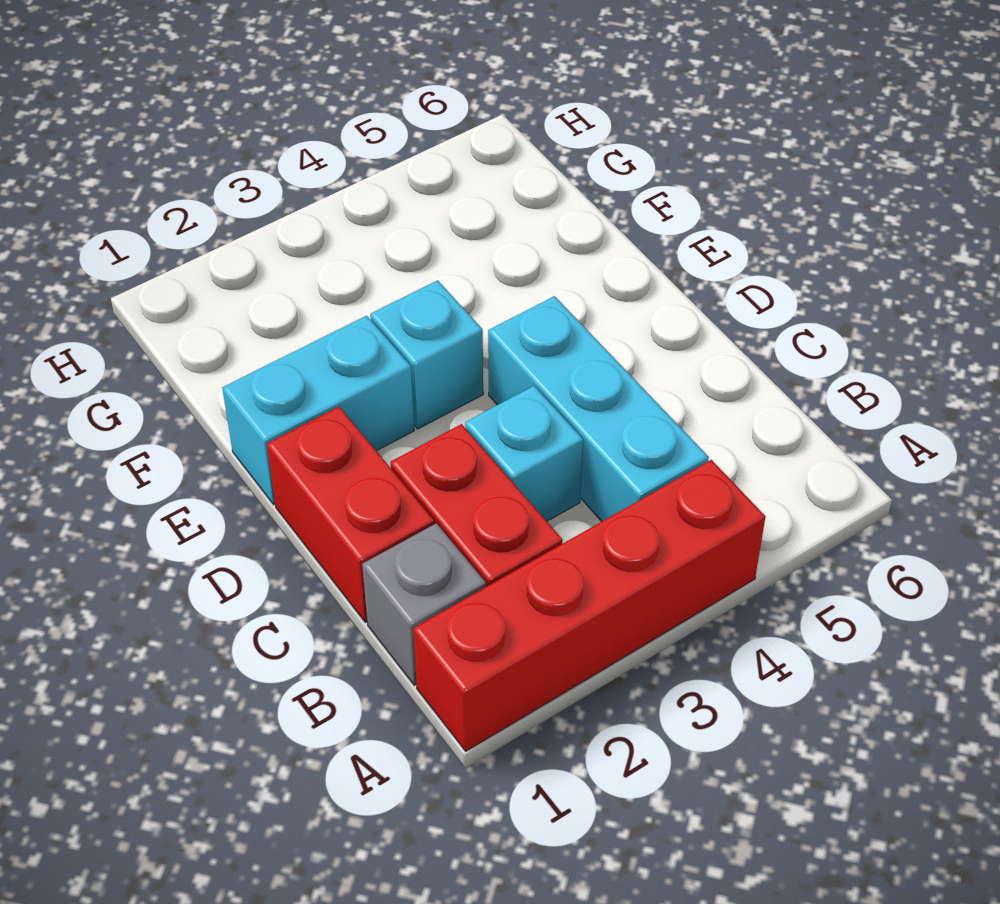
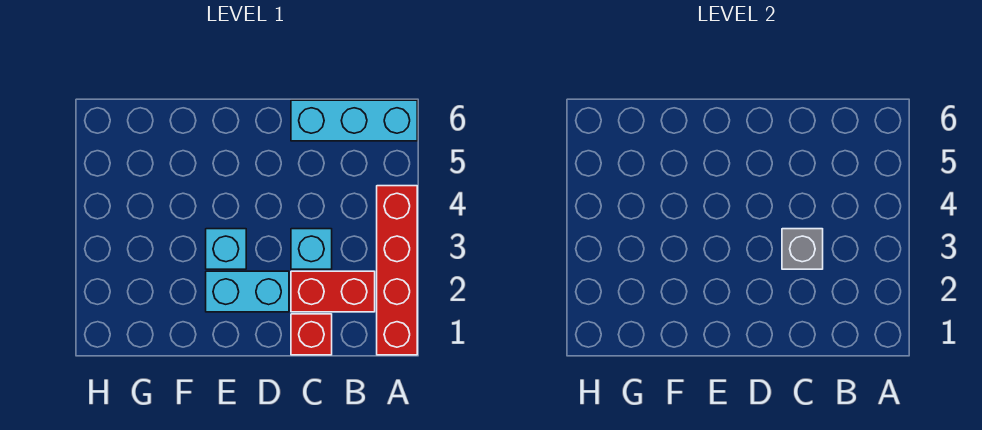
grey brick B1 level 1 -> grey brick C3 level 2
cyan brick B4:D4 level 1 -> cyan brick A6:C6 level 1
red brick C1:D1 level 1 -> red brick C1 level 1
cyan brick E1:E2 level 1 -> cyan brick D2:E2 level 1

